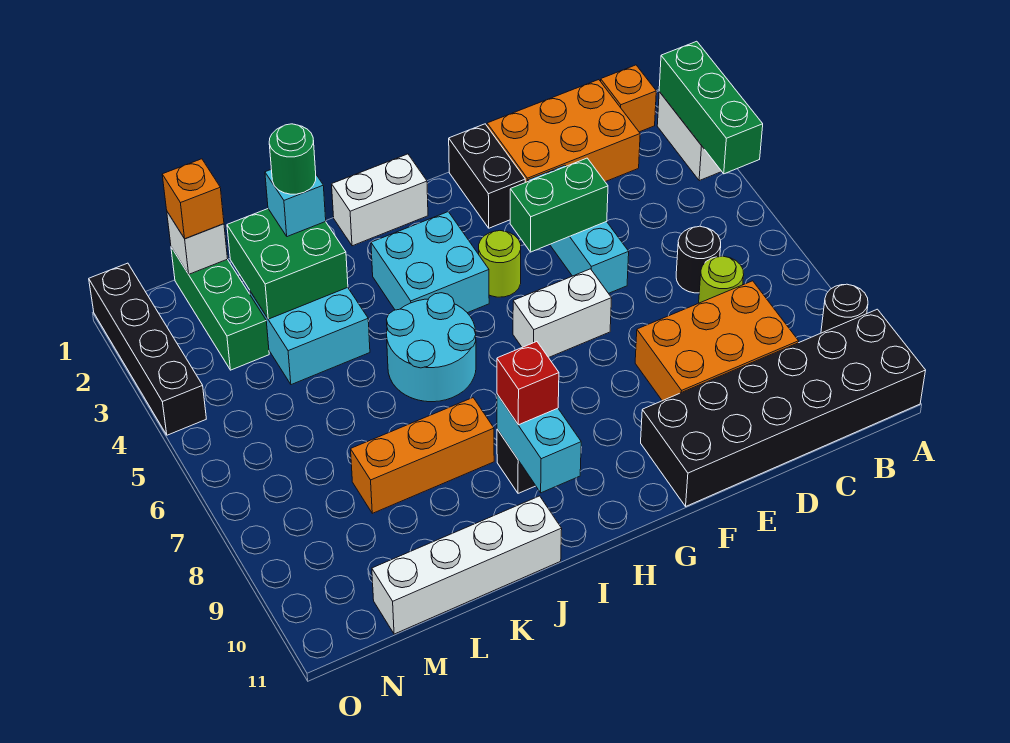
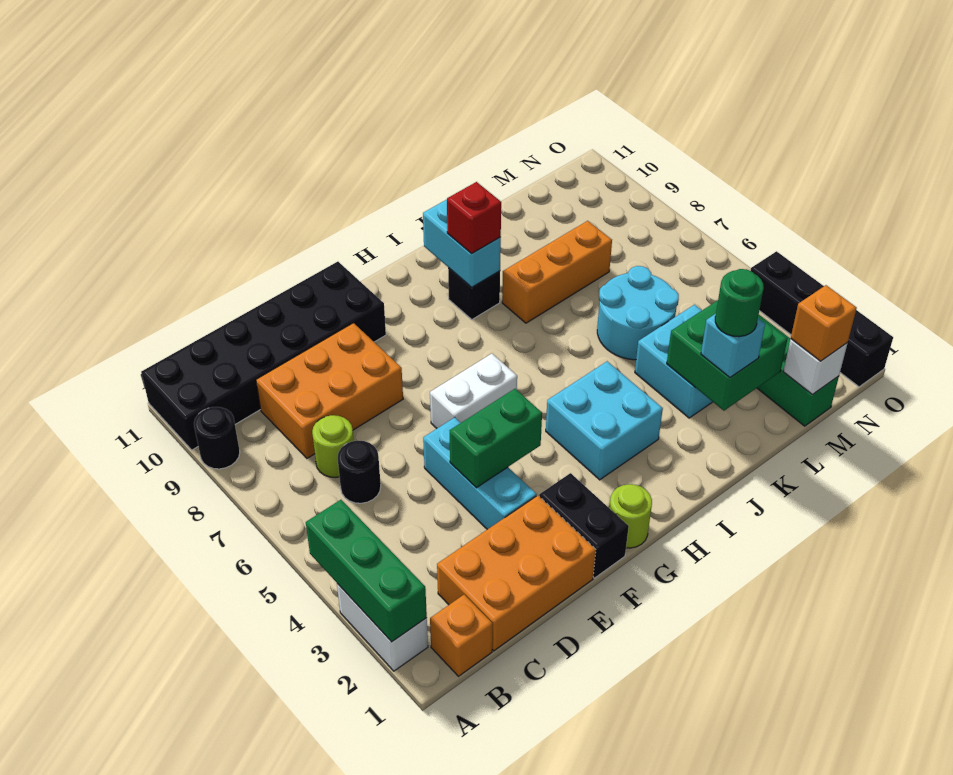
lime round brick G4 level 1 -> lime round brick G1 level 1
white brick H1:I1 level 1 -> none
cyan round brick I5:J6 level 1 -> cyan round brick K5:L6 level 1
white brick J11:M11 level 1 -> none

